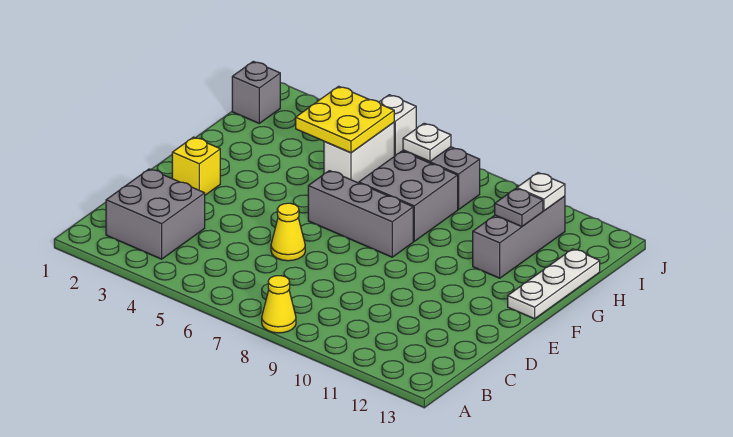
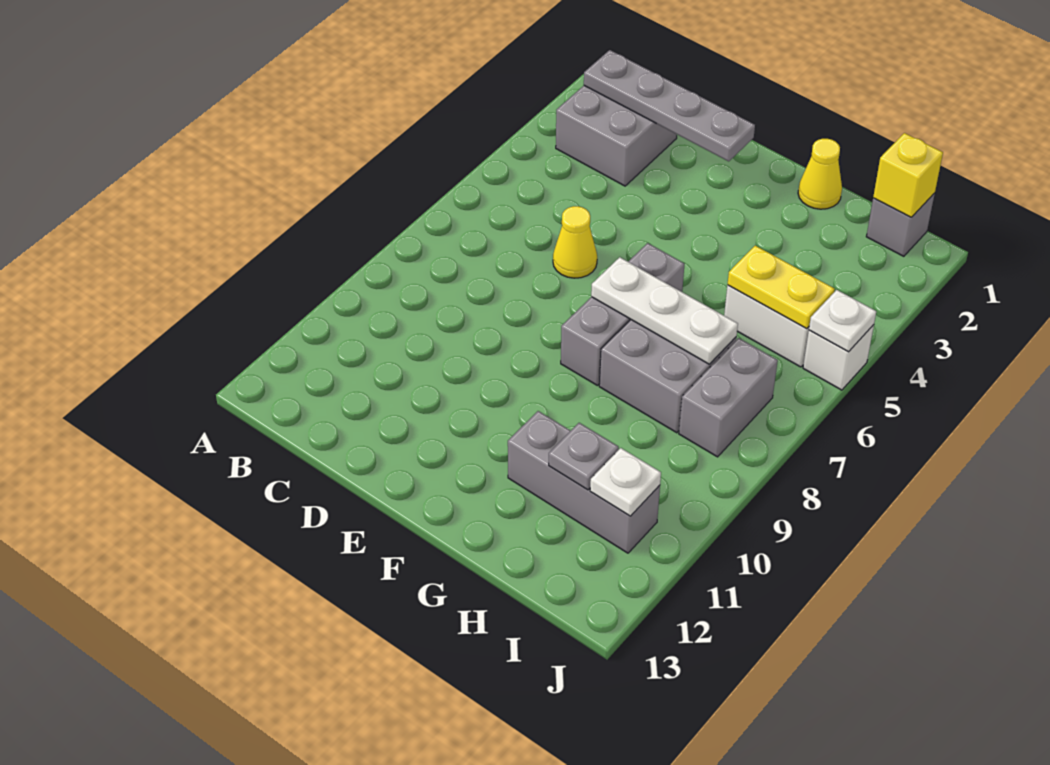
yellow cone A8 level 1 -> yellow cone G1 level 1
none -> grey plate B2:E2 level 2
yellow brick E2 level 1 -> yellow brick I1 level 2
white plate F13:H13 level 1 -> white plate F7:H7 level 2
yellow plate H4:I5 level 2 -> yellow plate H5:I5 level 2
white plate I7 level 2 -> white plate J5 level 2

